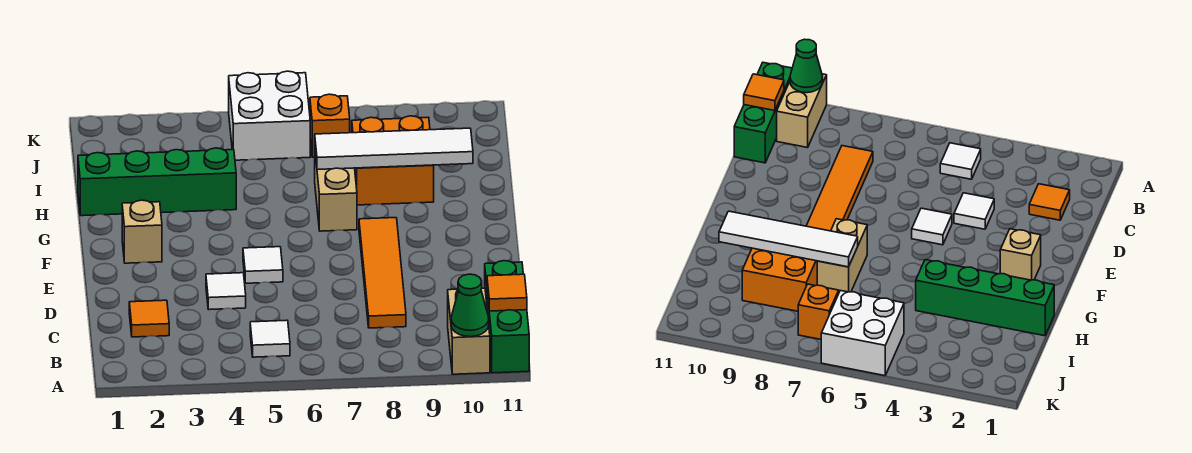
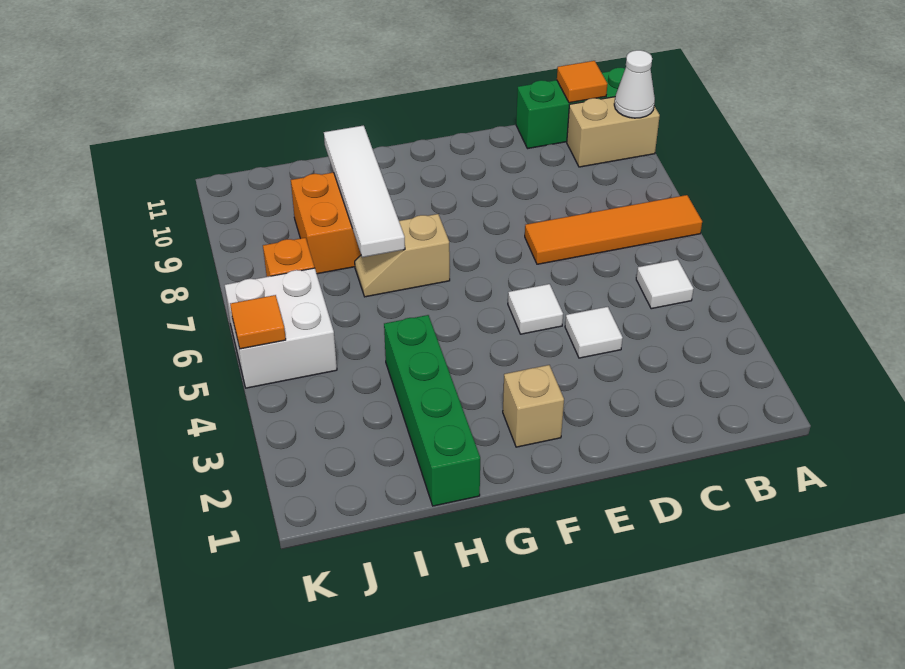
green cone A10 level 2 -> white cone A10 level 2
orange tile C2 level 1 -> orange tile K5 level 2
orange tile C8:F8 level 1 -> orange tile A7:D7 level 1
tan brick G7:H7 level 1 -> tan slope G7:H7 level 1 top G

